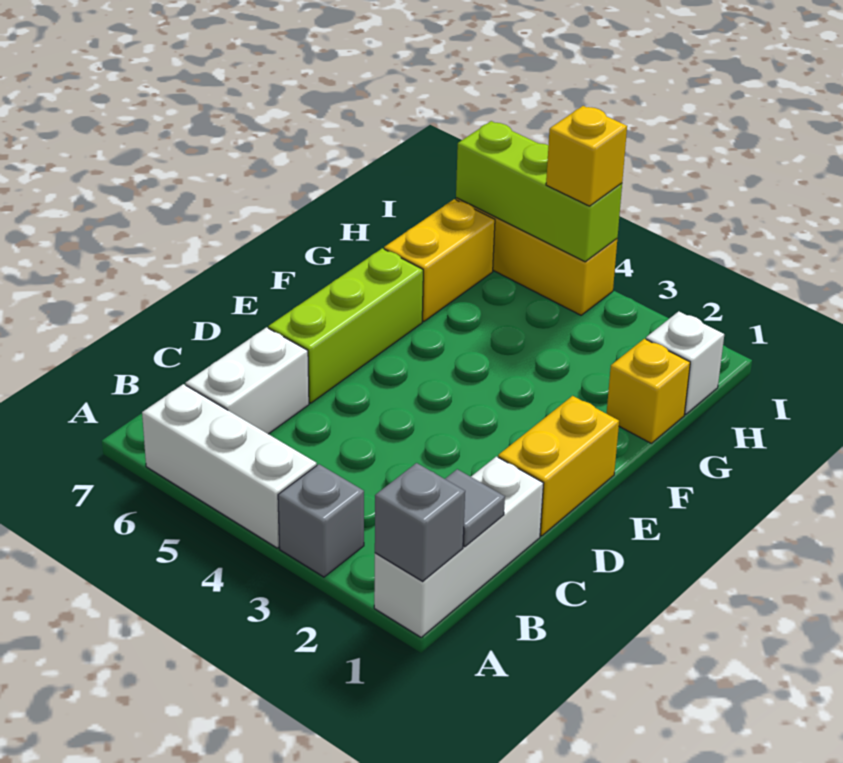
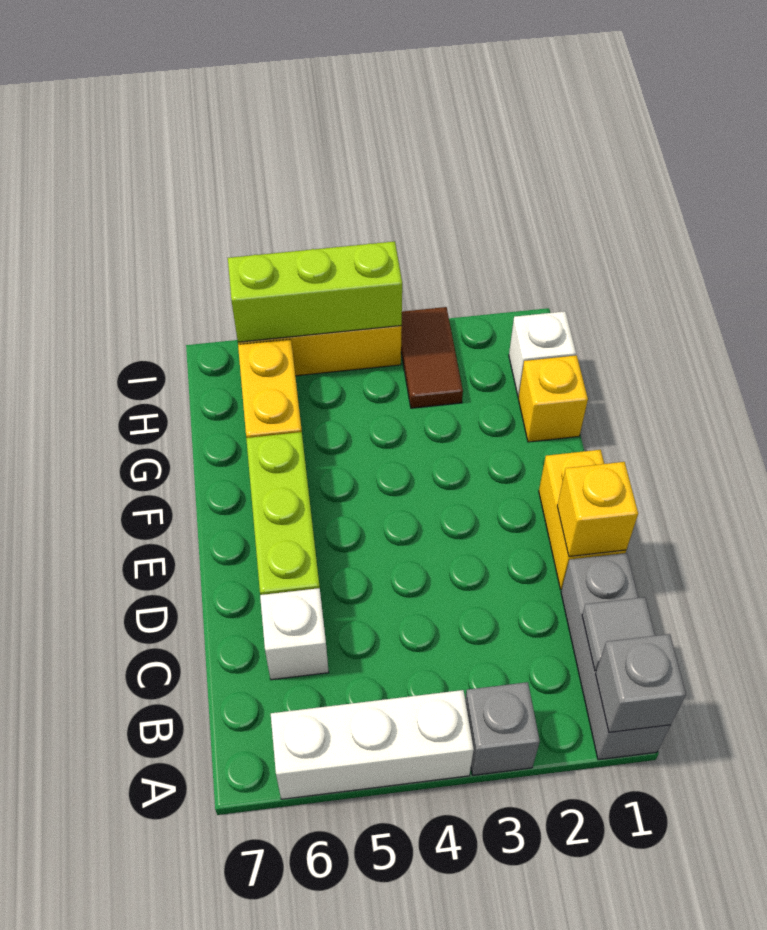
white brick A1:C1 level 1 -> grey brick A1:C1 level 1
white brick B6:C6 level 1 -> white brick C6 level 1
none -> brown tile H3:I3 level 1
yellow brick I4 level 3 -> yellow brick D1 level 2

